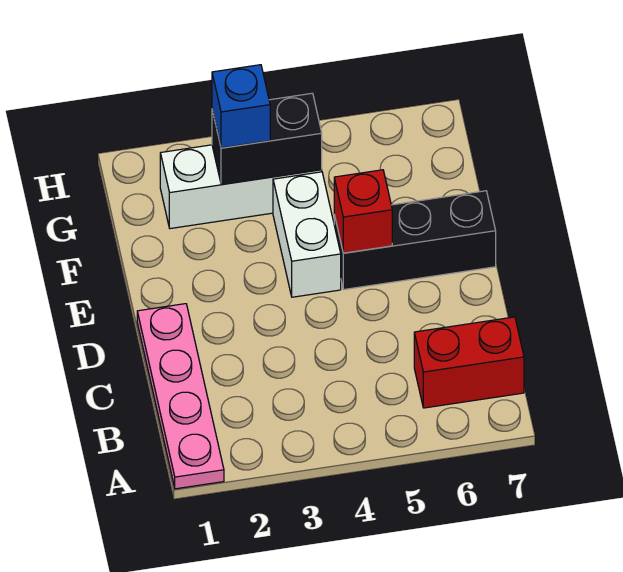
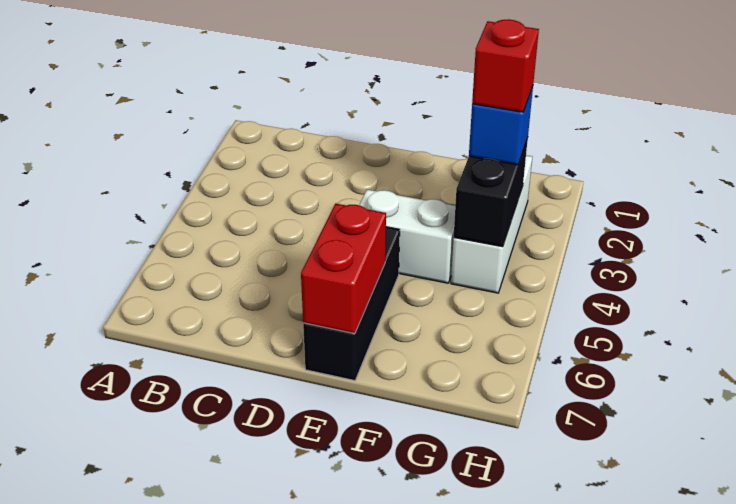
pink plate A1:D1 level 1 -> none
red brick B6:B7 level 1 -> red brick E6:E7 level 2
red brick E5 level 2 -> red brick G3 level 4

